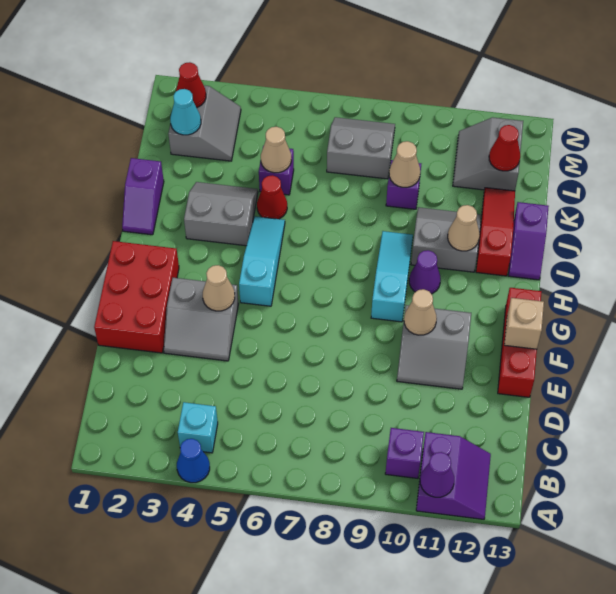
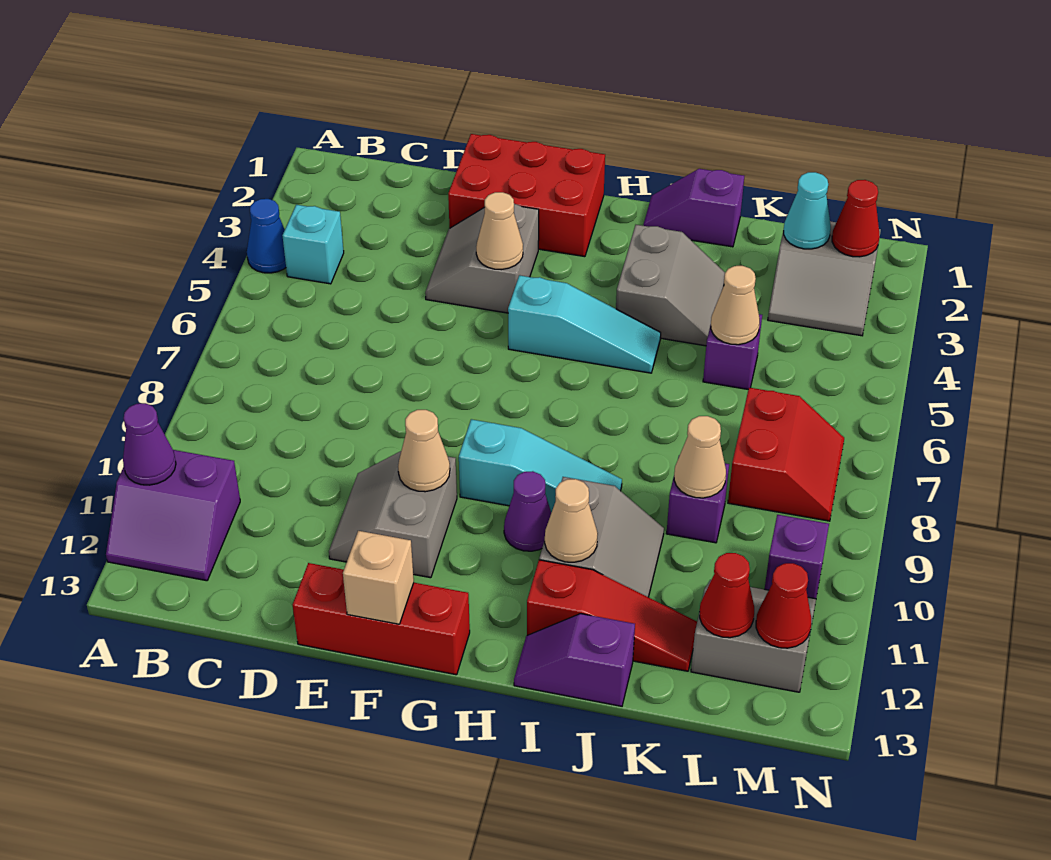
purple brick B10 level 1 -> purple brick M10 level 1
red cone J5 level 1 -> red cone M12 level 2
grey slope L7:M8 level 1 top L -> red slope L7:M8 level 1 top L

